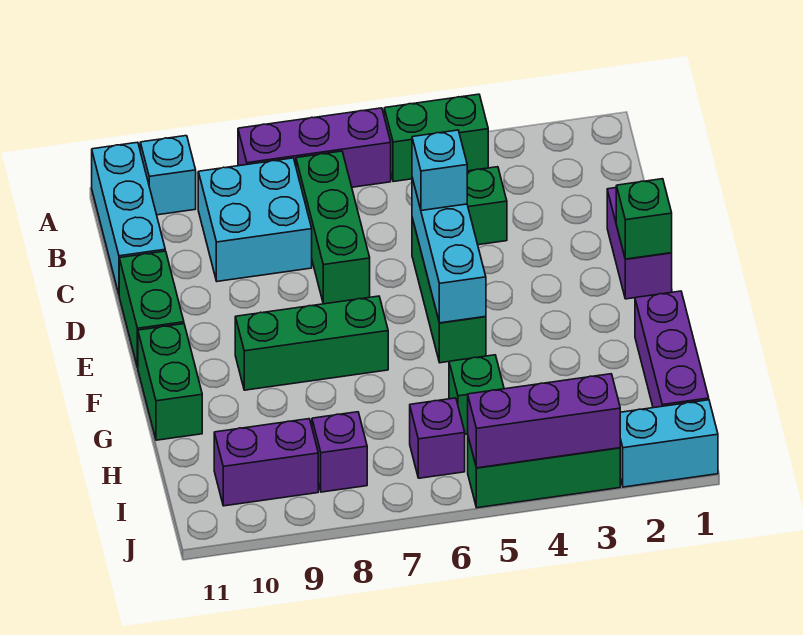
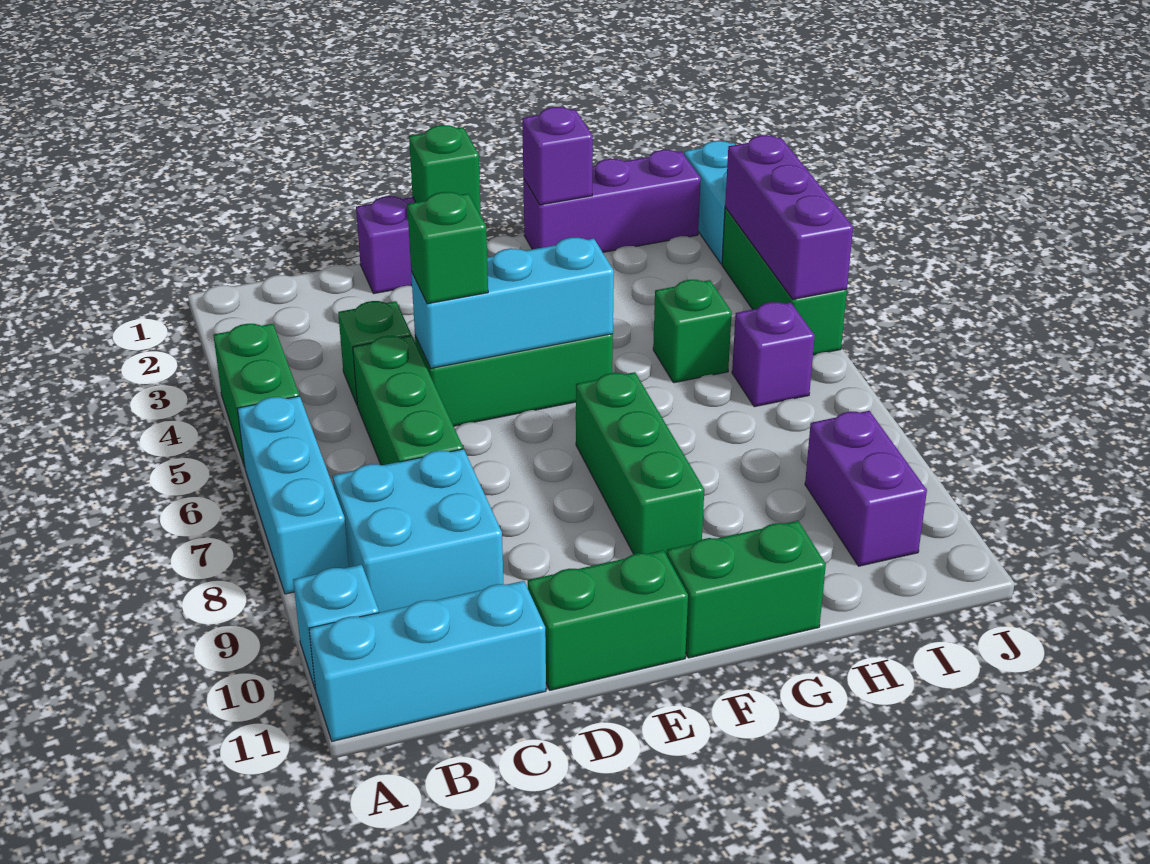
purple brick A6:A8 level 1 -> cyan brick A6:A8 level 1
green brick B7:D7 level 1 -> green brick C5:C7 level 1
cyan brick D5 level 3 -> green brick D5 level 3
purple brick I8 level 1 -> purple brick G1 level 2

